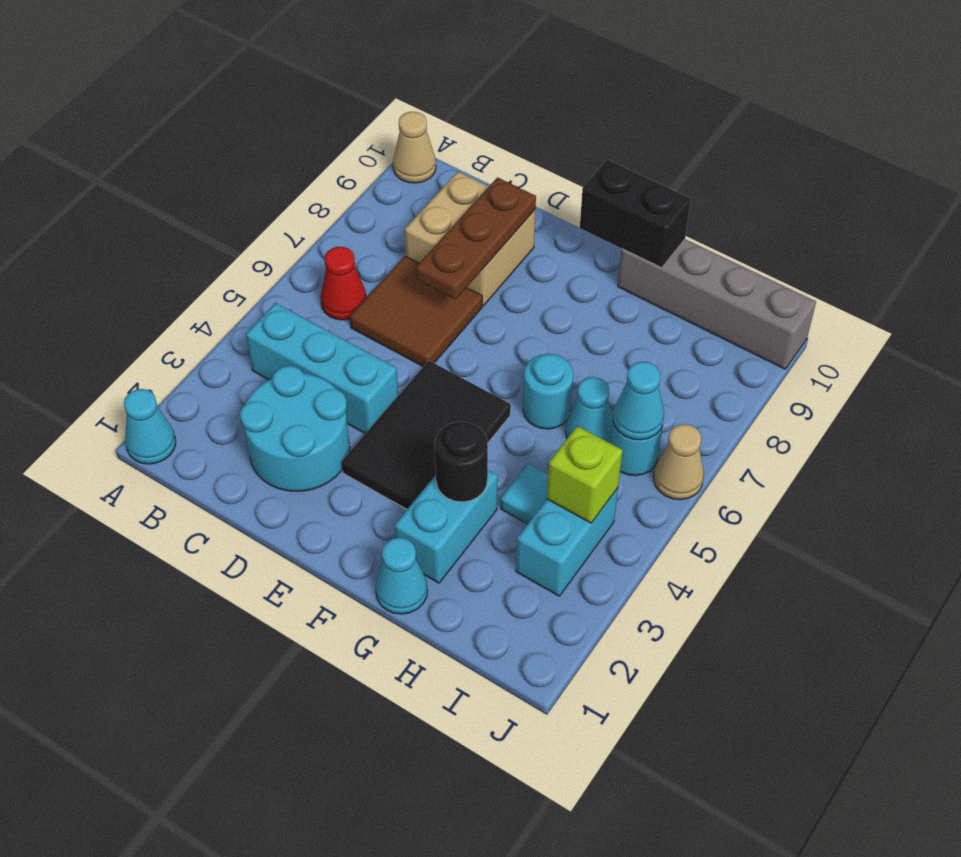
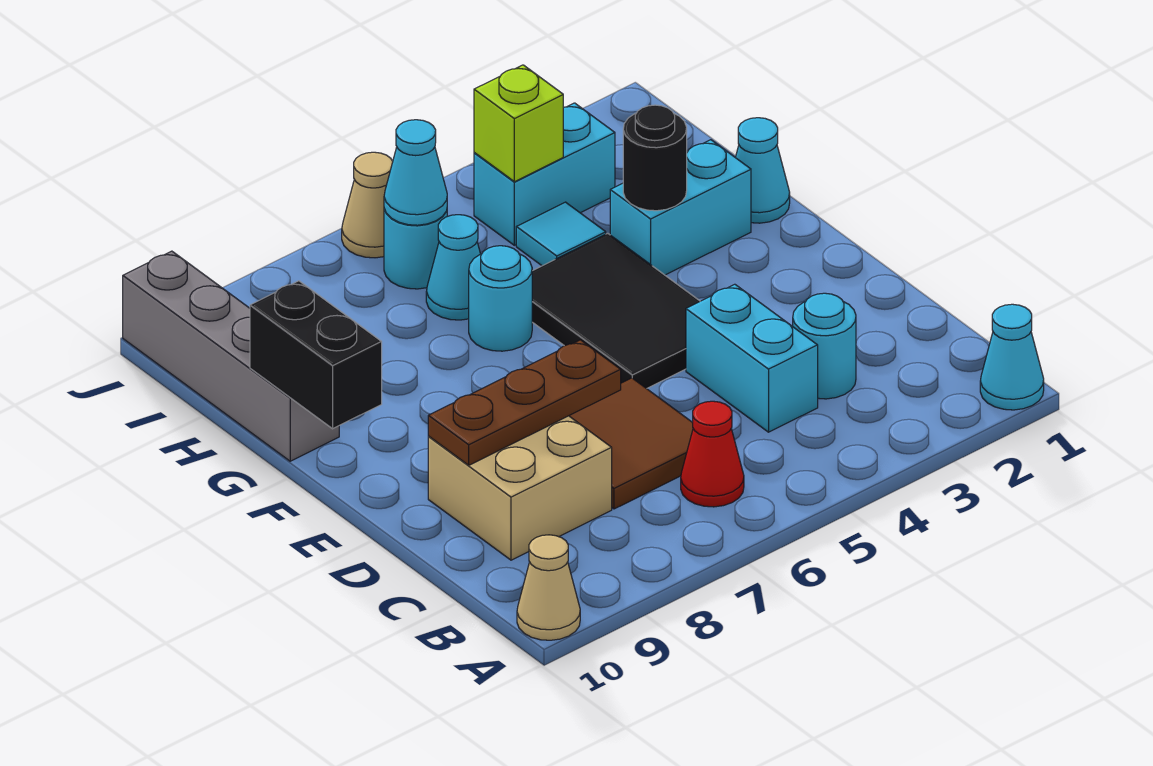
cyan brick B4:D4 level 1 -> cyan brick C4:D4 level 1
cyan round brick C2:D3 level 1 -> cyan round brick C3 level 1
black tile E3:F5 level 1 -> black tile E4:G5 level 1

